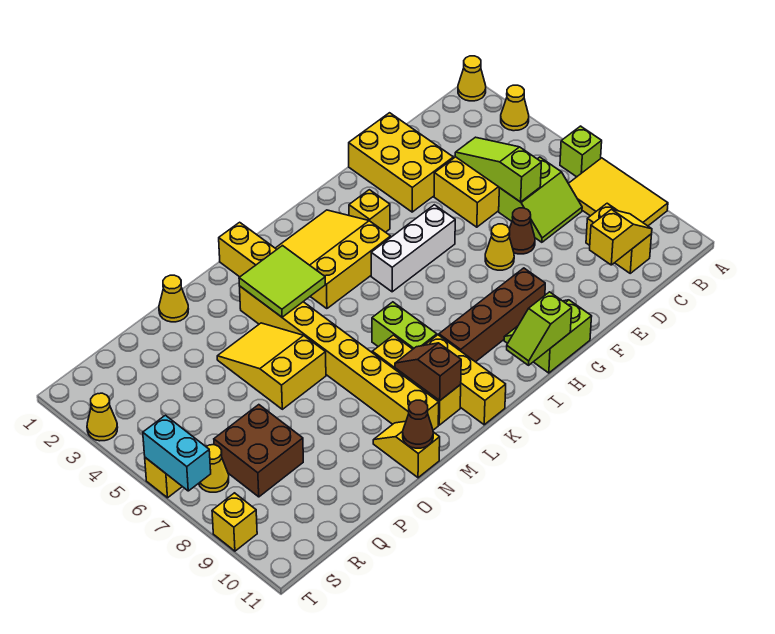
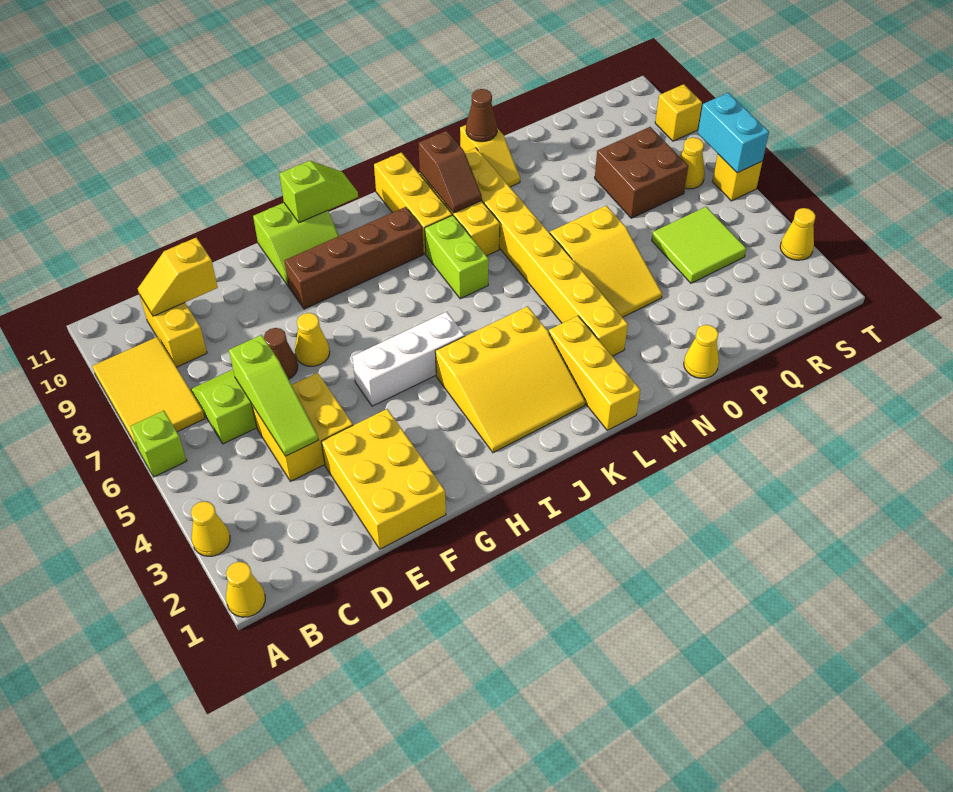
yellow brick H3 level 1 -> none
lime tile L3:M4 level 2 -> lime tile Q4:R5 level 1

